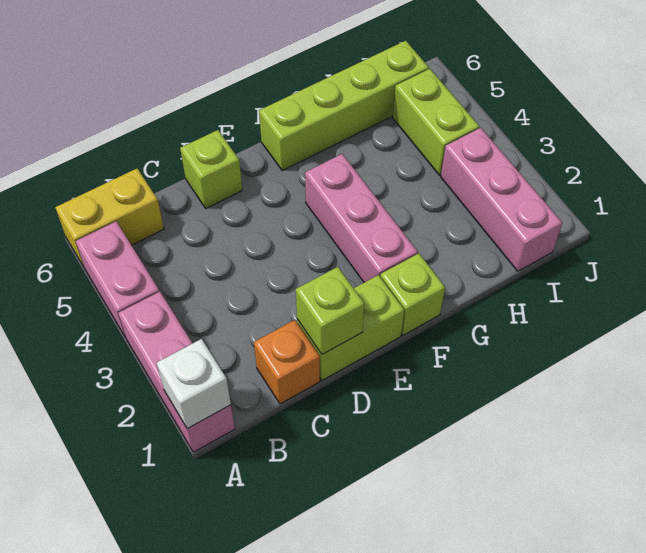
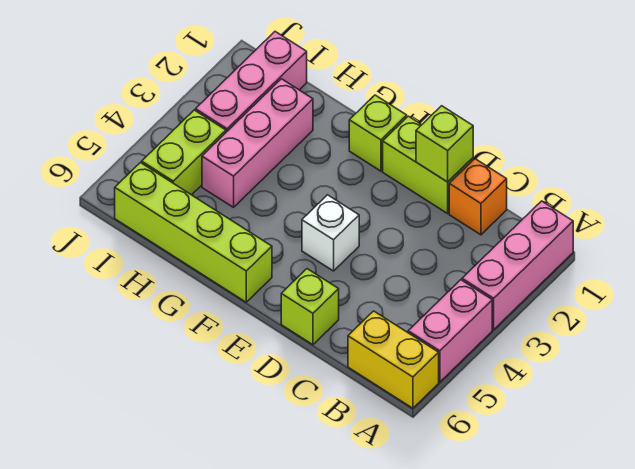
white brick A1 level 2 -> white brick E4 level 1
pink brick F2:F4 level 1 -> pink brick H2:H4 level 1

